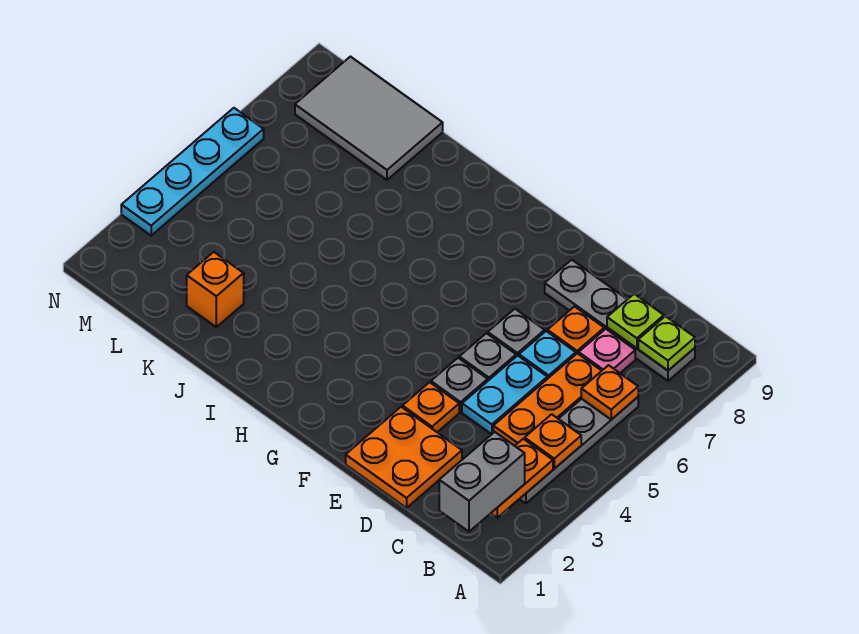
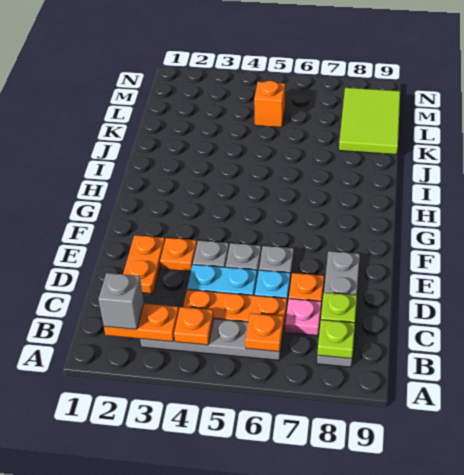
grey brick B1:B2 level 3 -> grey brick B2 level 3
orange plate D1:E2 level 1 -> orange plate D2:E2 level 1
orange brick K2 level 1 -> orange brick L5 level 1
grey tile K8:M9 level 1 -> lime tile K8:M9 level 1
cyan plate N3:N6 level 1 -> none

